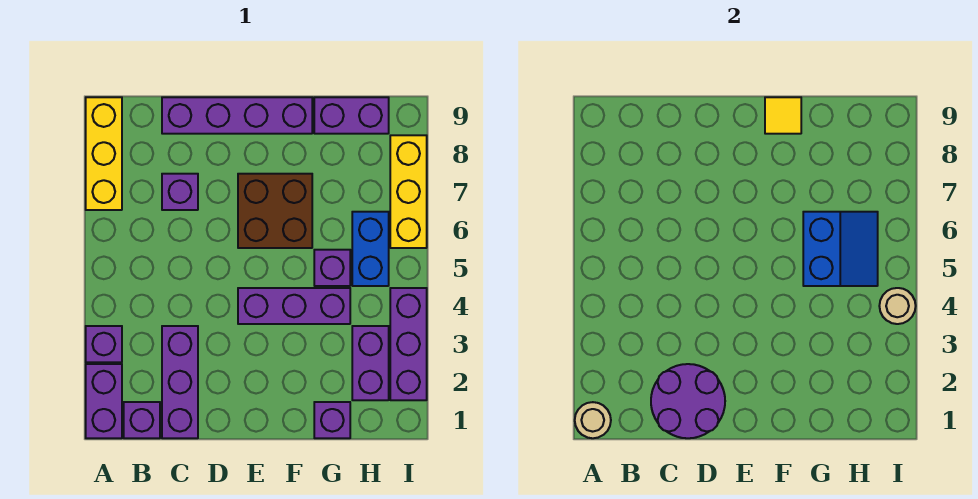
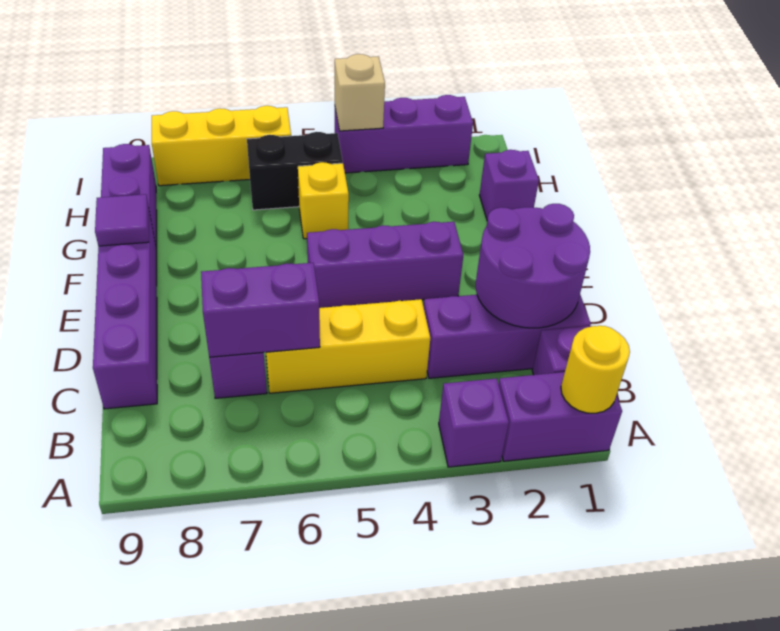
tan round brick A1 level 2 -> yellow round brick A1 level 2
yellow brick A7:A9 level 1 -> yellow brick C4:C6 level 1
purple brick E4:G4 level 1 -> purple brick E3:E5 level 1
brown brick E6:F7 level 1 -> none
yellow tile F9 level 2 -> purple tile F9 level 2
purple brick G5 level 1 -> yellow brick G5 level 1
blue slope G5:H6 level 2 top G -> none
purple brick H2:H3 level 1 -> purple brick C6:C7 level 2
blue brick H5:H6 level 1 -> black brick H5:H6 level 1
tan round brick I4 level 2 -> tan brick I4 level 2

